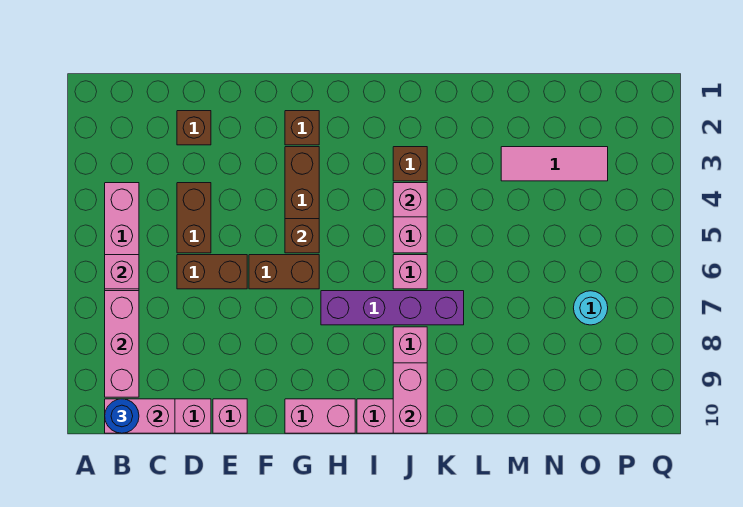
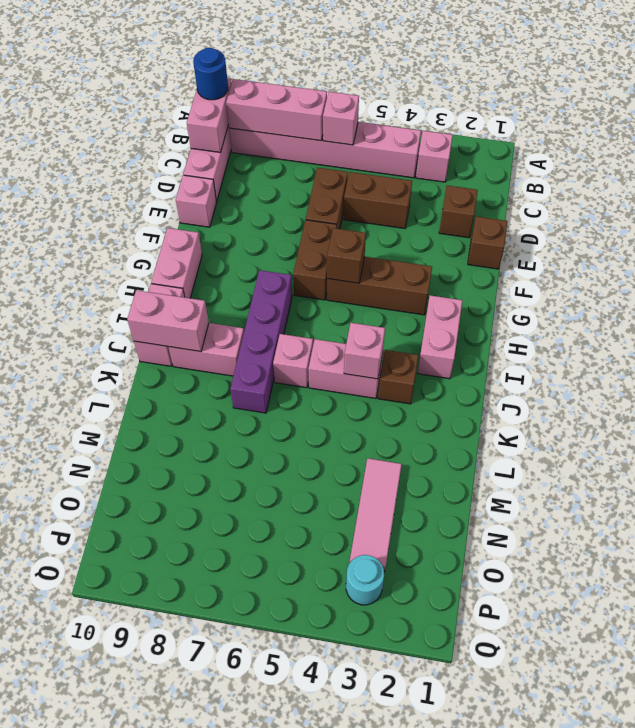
none -> pink brick B3 level 1
brown brick G2 level 1 -> brown brick E1 level 1
none -> pink brick H2:I2 level 1
cyan round brick O7 level 1 -> cyan round brick P3 level 1

